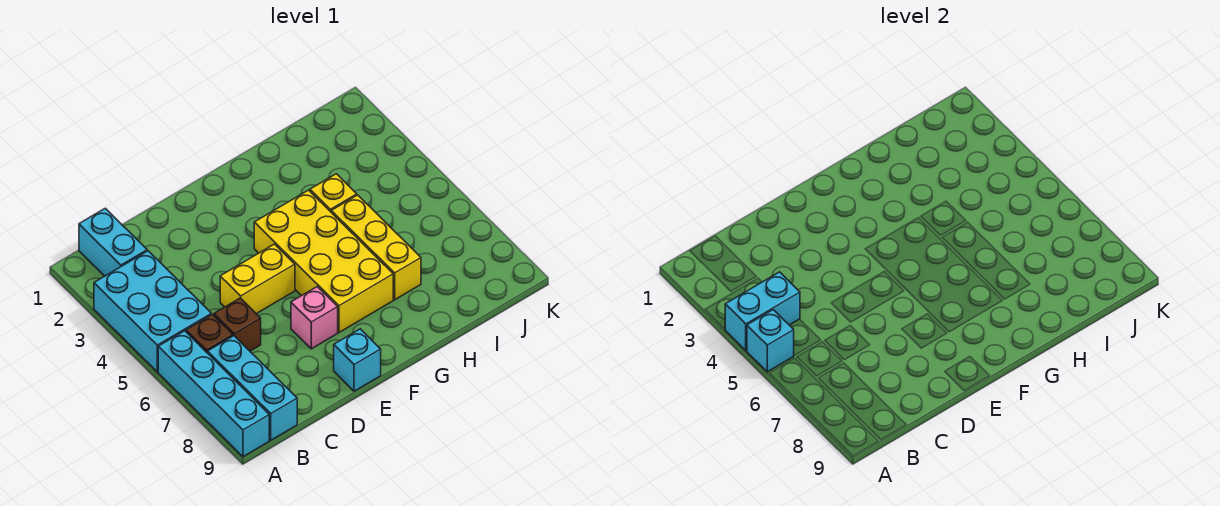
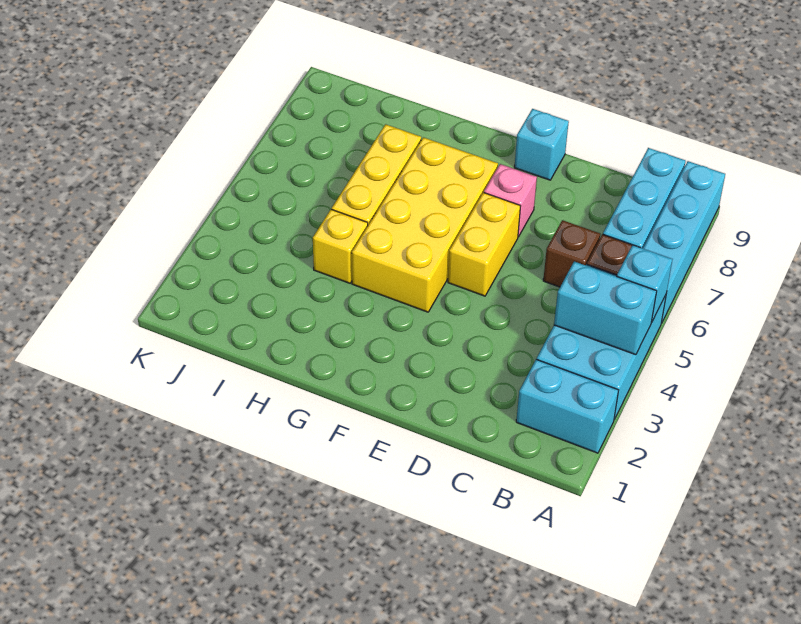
cyan brick B1:B2 level 1 -> cyan brick A2:B2 level 1
yellow brick D5:E5 level 1 -> yellow brick E5:E6 level 1

